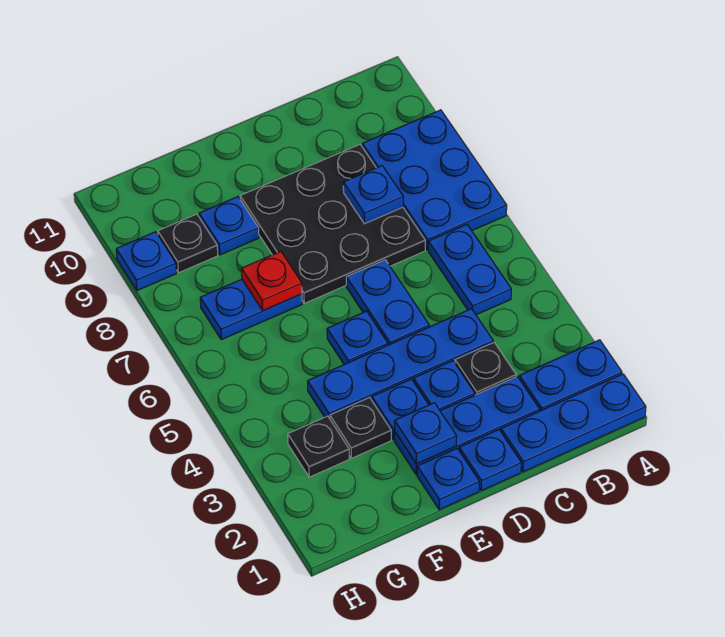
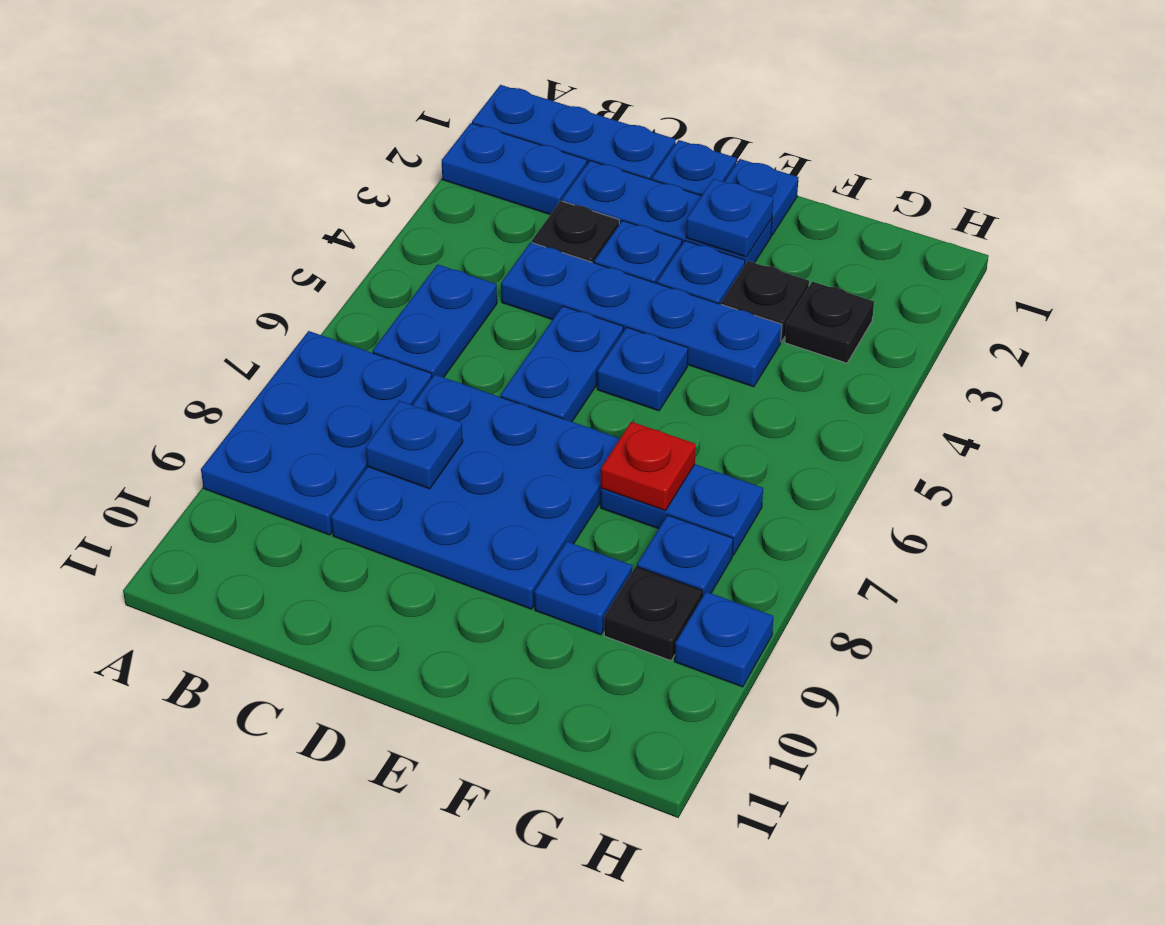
black plate C7:E9 level 1 -> blue plate C7:E9 level 1
none -> blue plate G8 level 1

